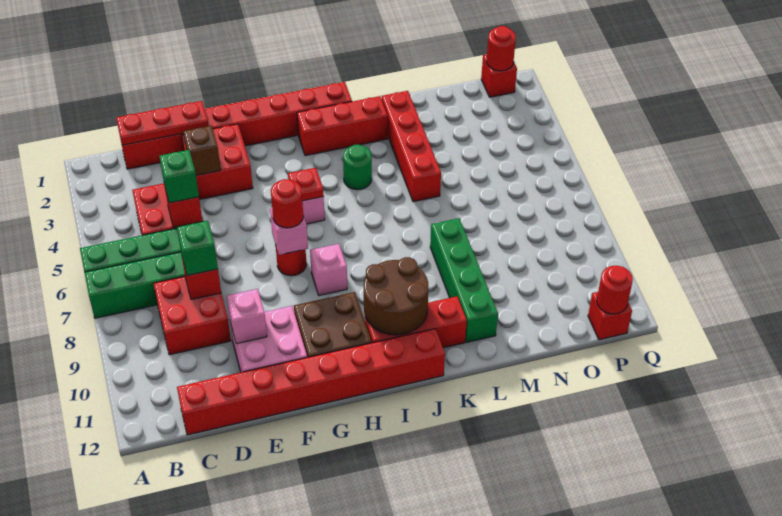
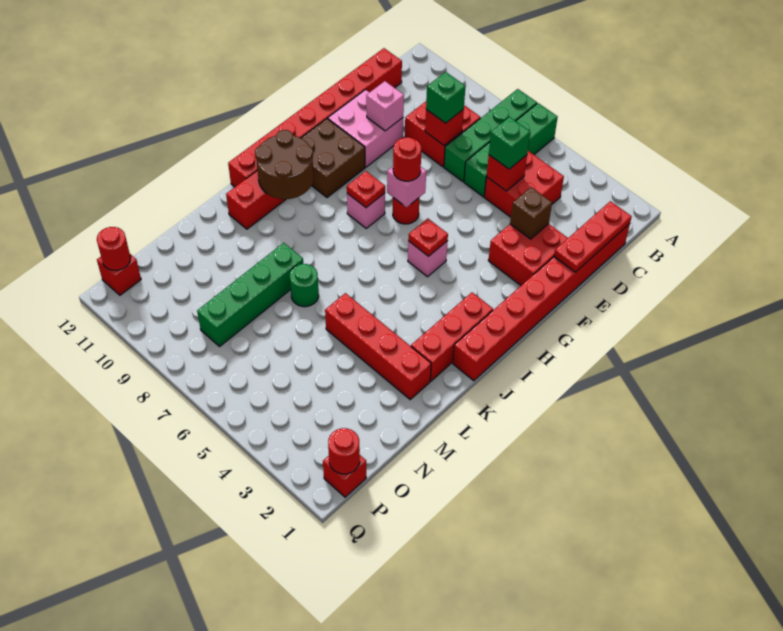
none -> red plate H8 level 2
green round brick J4 level 1 -> green round brick L7 level 1
green brick L8:L11 level 1 -> green brick L8:O8 level 1

